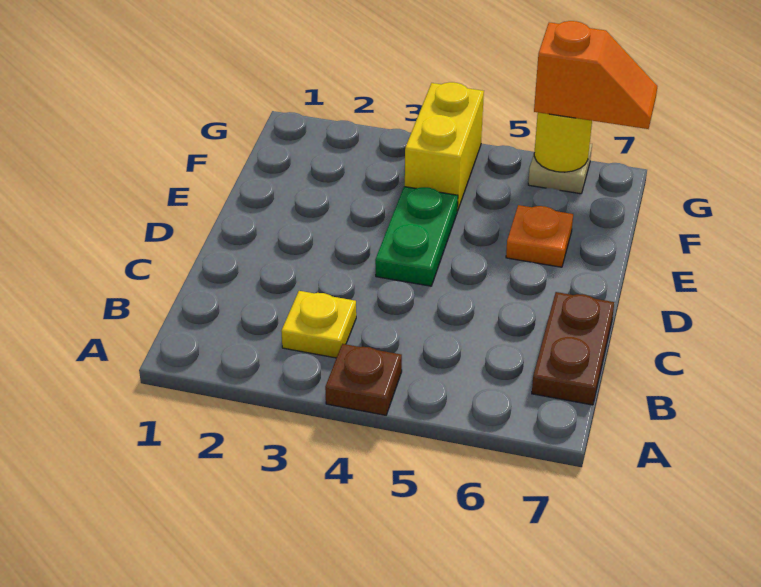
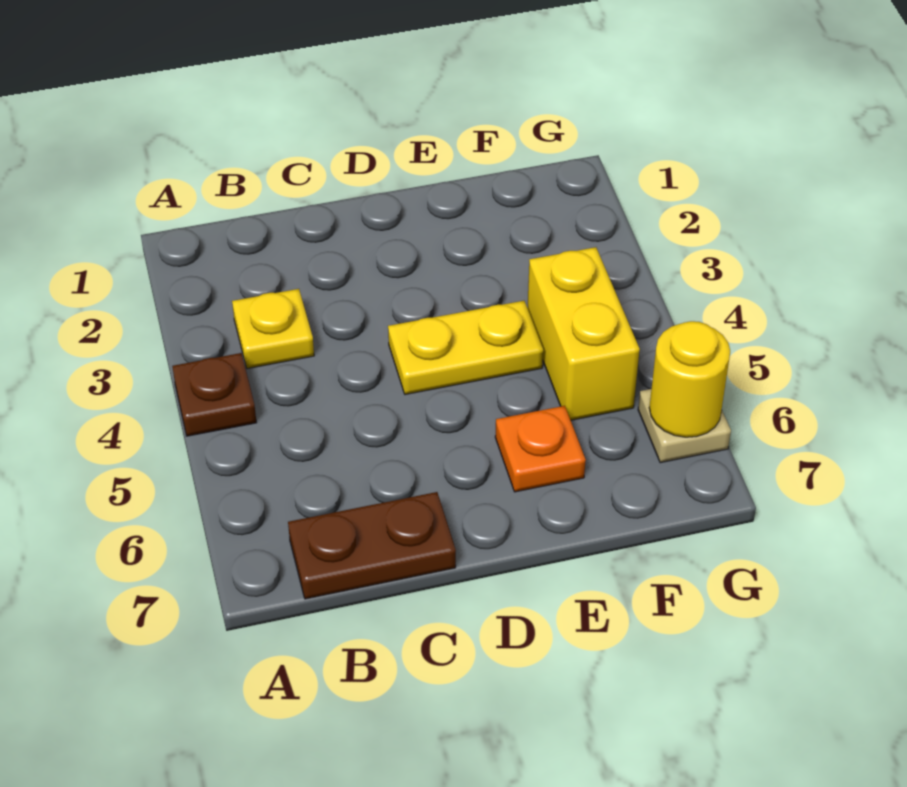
green plate D4:E4 level 1 -> yellow plate D4:E4 level 1
yellow brick F4:G4 level 1 -> yellow brick F4:F5 level 1
orange slope G6:G7 level 3 top 6 -> none

